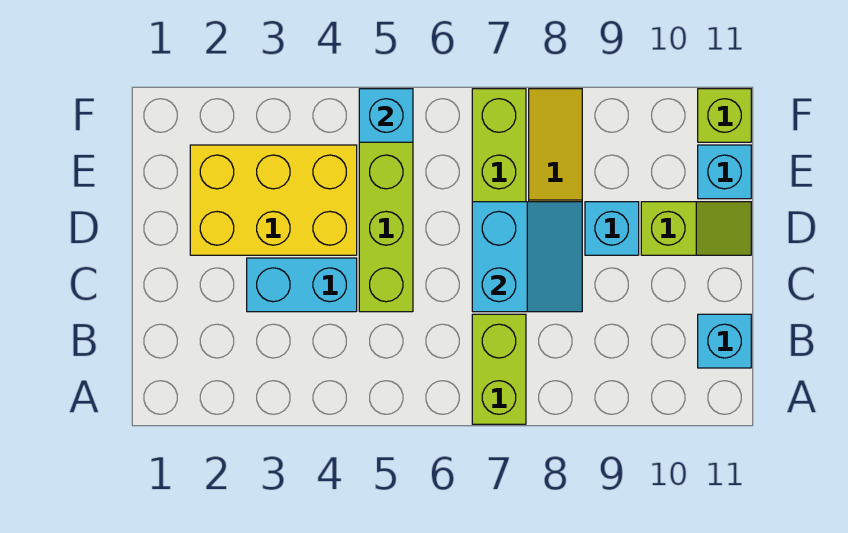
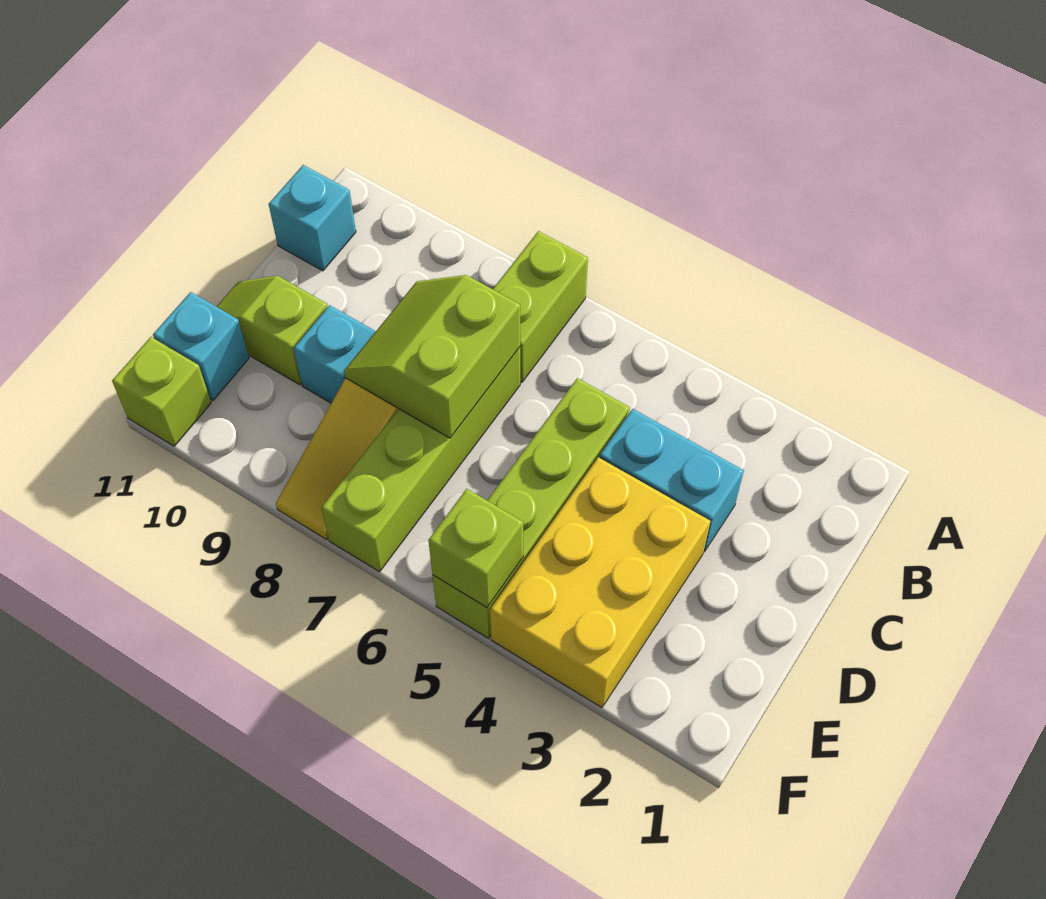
cyan slope C7:D8 level 2 top 7 -> lime slope C7:D8 level 2 top 7
yellow brick D2:E4 level 1 -> yellow brick D3:F4 level 1
cyan brick F5 level 2 -> lime brick F5 level 2

